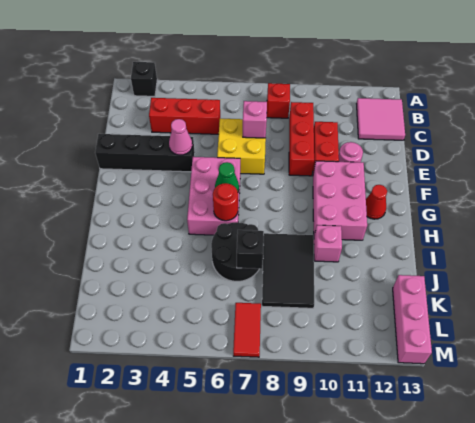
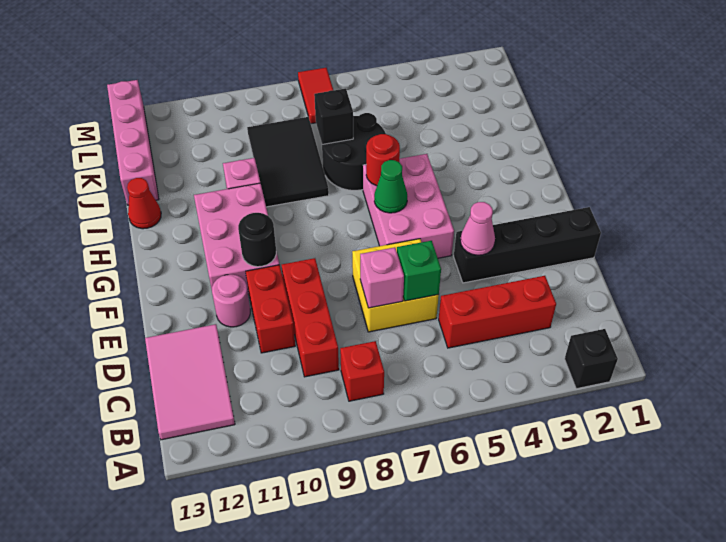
pink tile B12:C13 level 1 -> pink tile B12:D13 level 1
none -> green brick D6 level 2
none -> black round brick F10 level 2
red cone G12 level 1 -> red cone I13 level 1
pink brick K13:M13 level 1 -> pink brick J13:M13 level 1

